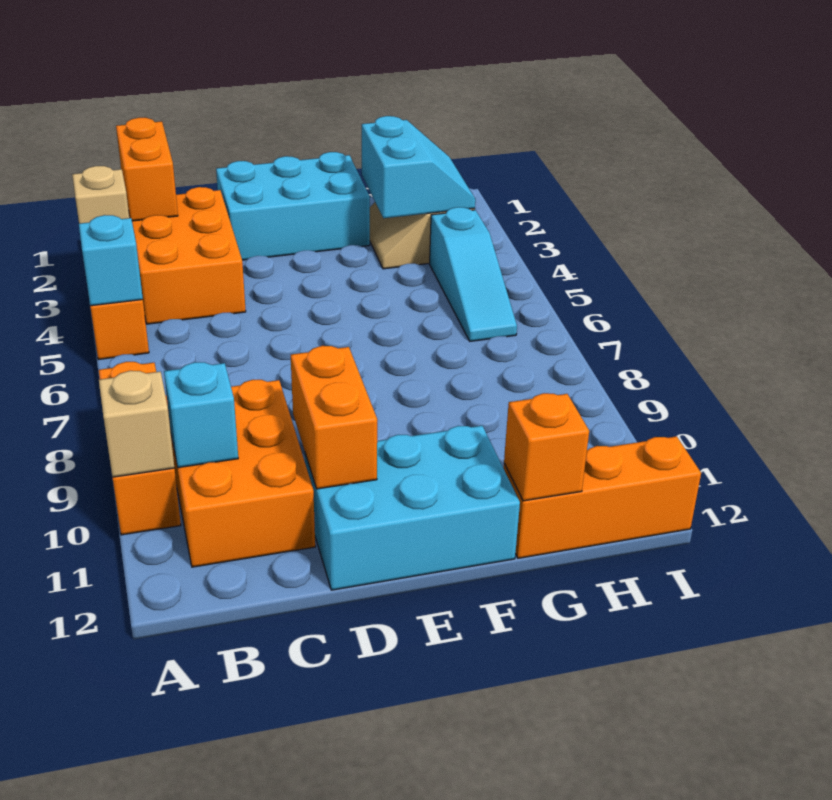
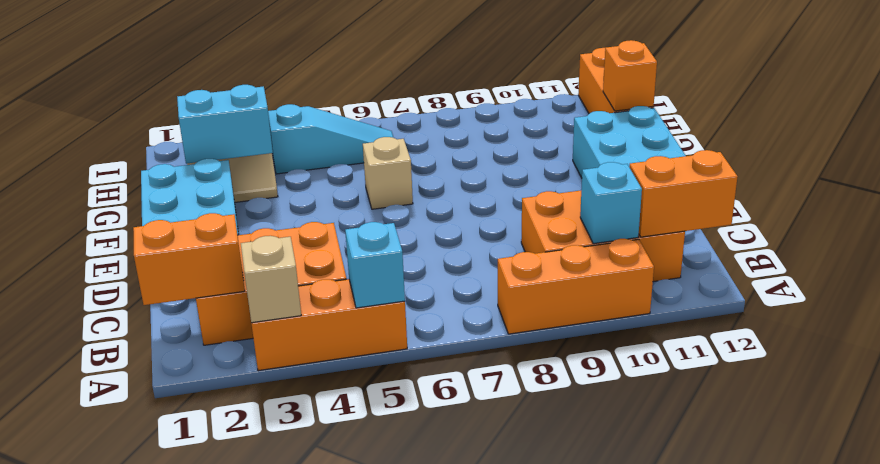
tan brick A10 level 2 -> tan brick F6 level 1
orange brick D10:D11 level 2 -> orange brick B11:B12 level 2

